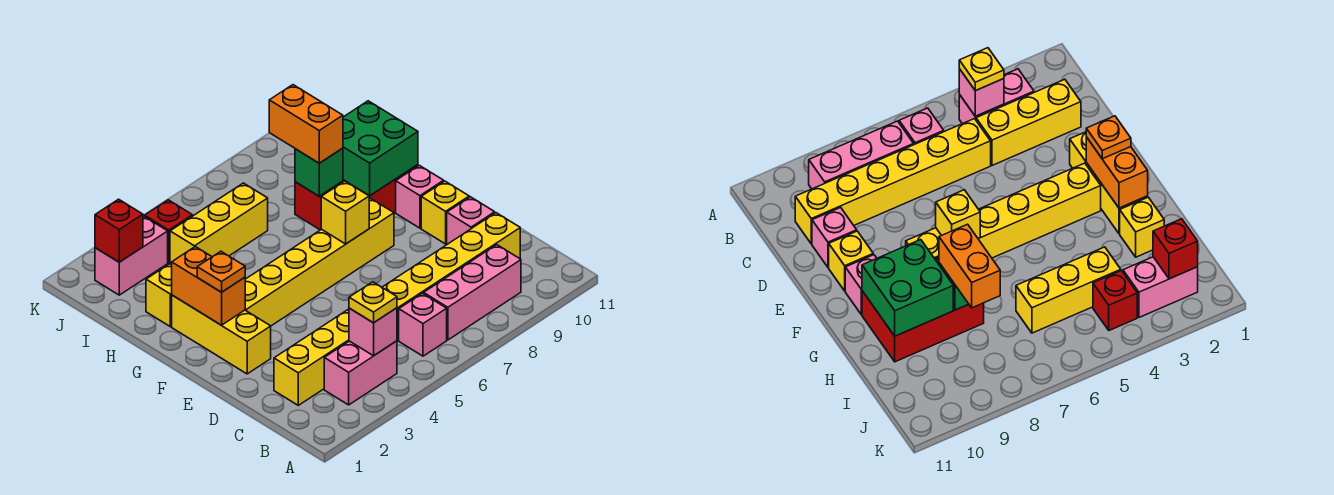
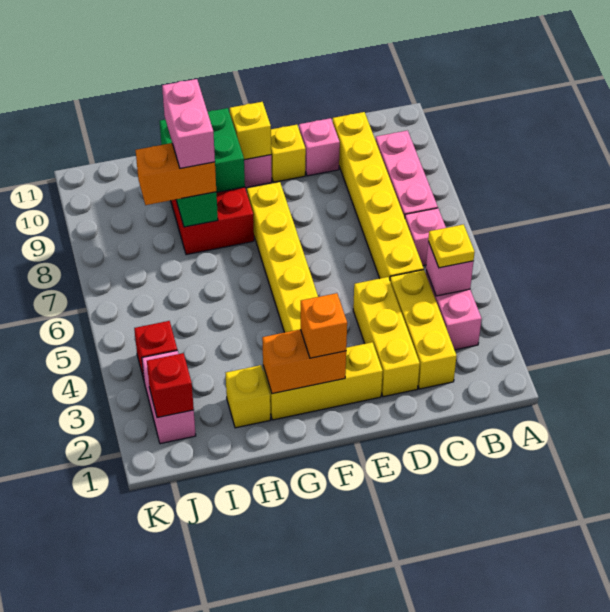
orange plate F2 level 3 -> orange brick F2 level 3
yellow brick F7 level 2 -> yellow brick F10 level 2
none -> pink brick H8:H9 level 4
yellow brick I4:I6 level 1 -> yellow brick D2:D4 level 1

